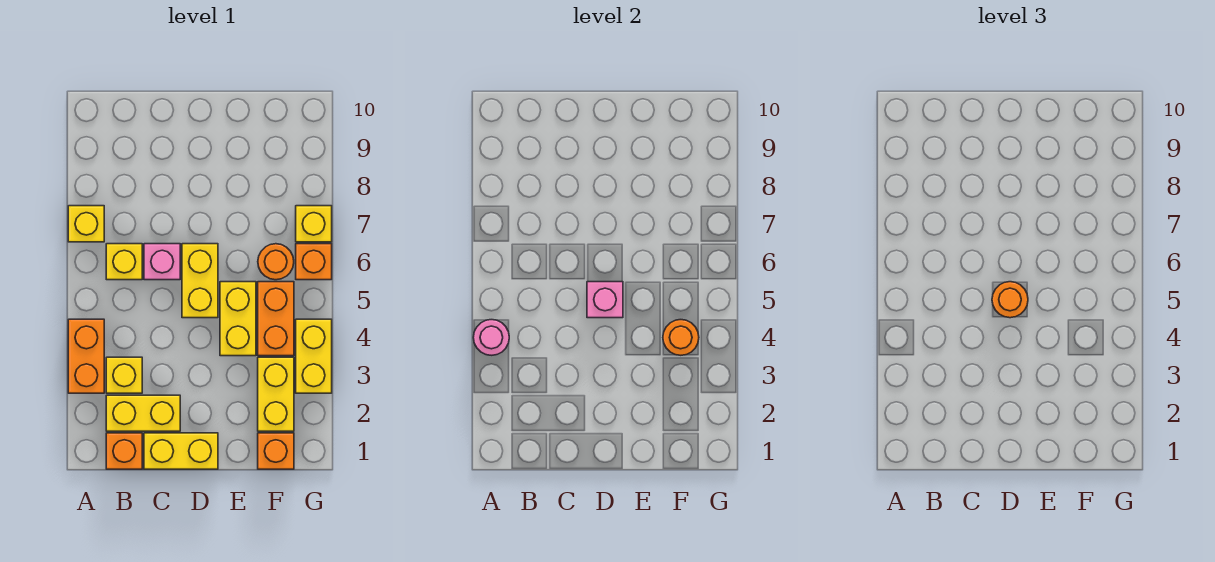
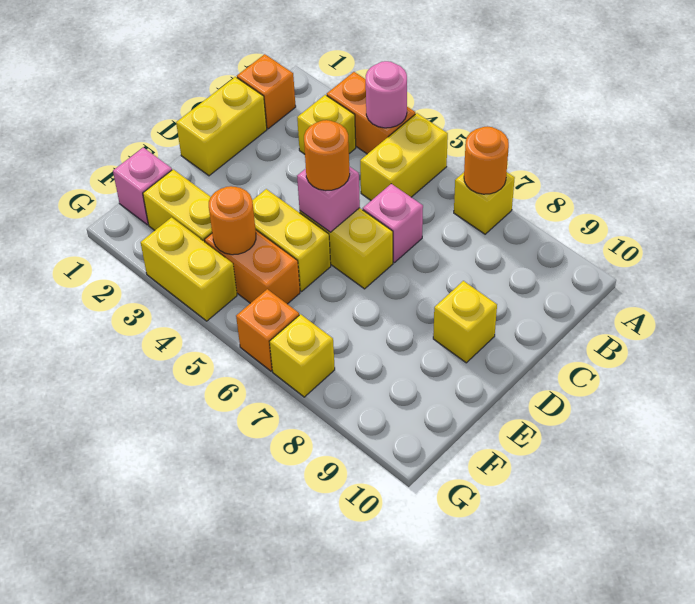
yellow brick B2:C2 level 1 -> yellow brick A5:B5 level 1
yellow brick B6 level 1 -> yellow brick D9 level 1
orange brick F1 level 1 -> pink brick F1 level 1
orange round brick F6 level 1 -> orange round brick A7 level 2

